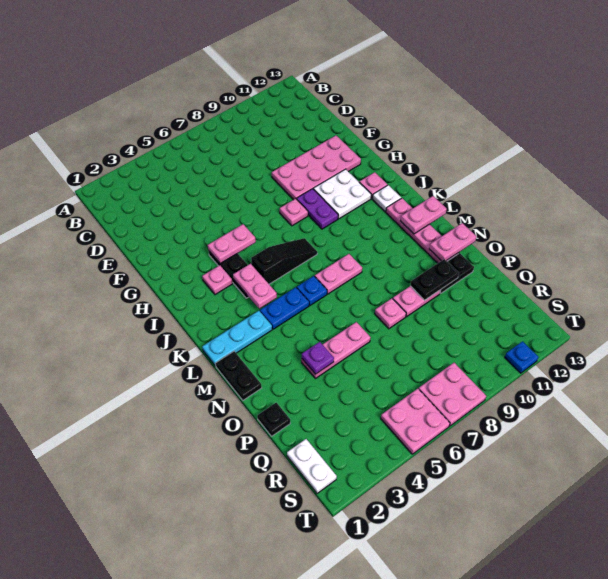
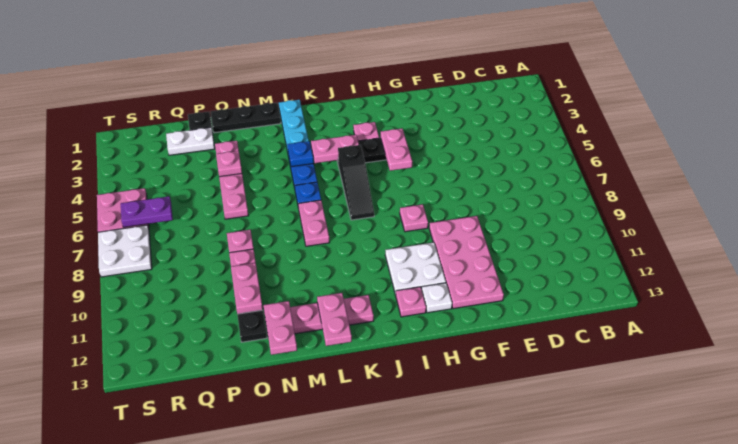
purple plate H9:I9 level 1 -> purple plate R6:S6 level 2
white plate J12 level 1 -> white plate H12 level 1
black plate M1:N1 level 1 -> black plate M1:O1 level 1
pink plate O4:O6 level 1 -> pink plate O3:O6 level 1
purple plate O4 level 2 -> pink plate O4 level 2
black plate O10:O11 level 2 -> pink plate O10:O11 level 2
white plate R1:S1 level 1 -> white plate P2:Q2 level 1
pink plate S7:T8 level 1 -> white plate S7:T8 level 1
blue plate T11 level 1 -> blue plate L4 level 2

